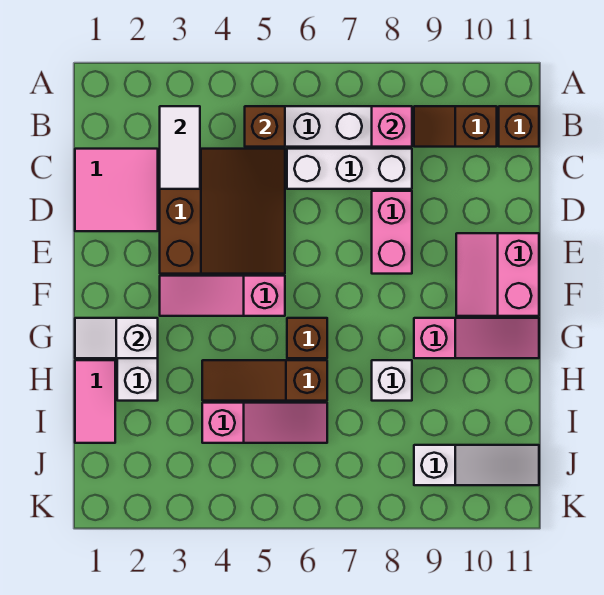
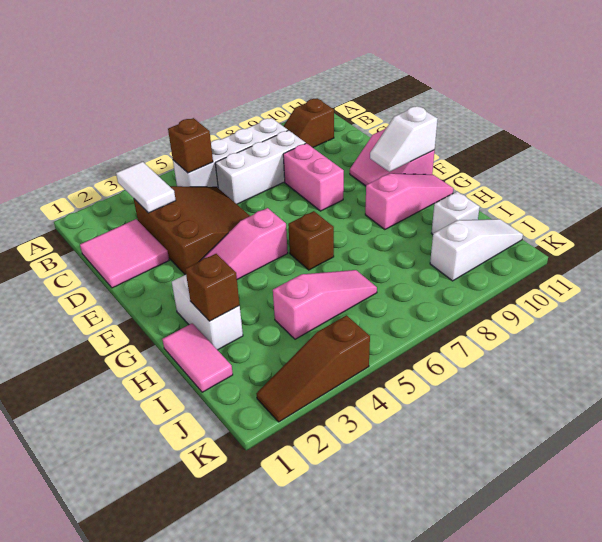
pink brick B8 level 2 -> none
brown brick B11 level 1 -> brown brick H2 level 2
white slope G1:G2 level 2 top 2 -> white slope F10:F11 level 2 top 11
brown slope H4:H6 level 1 top 6 -> brown slope K2:K4 level 1 top 4
white brick H8 level 1 -> white brick I10 level 1

